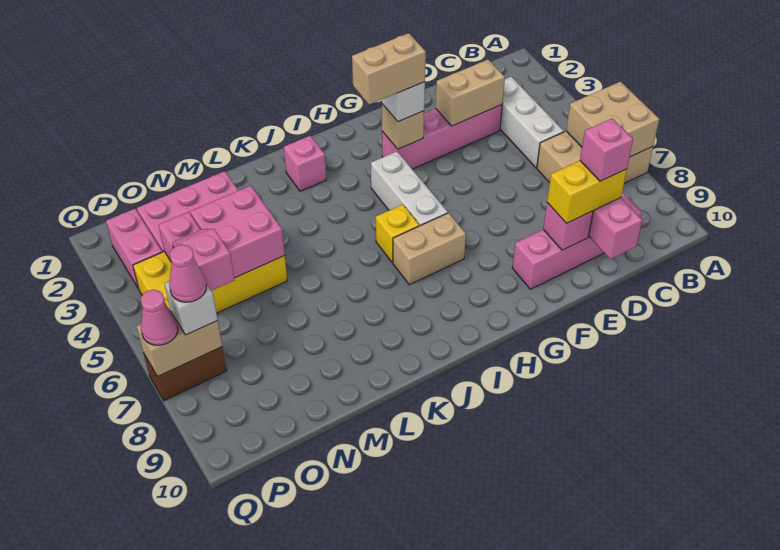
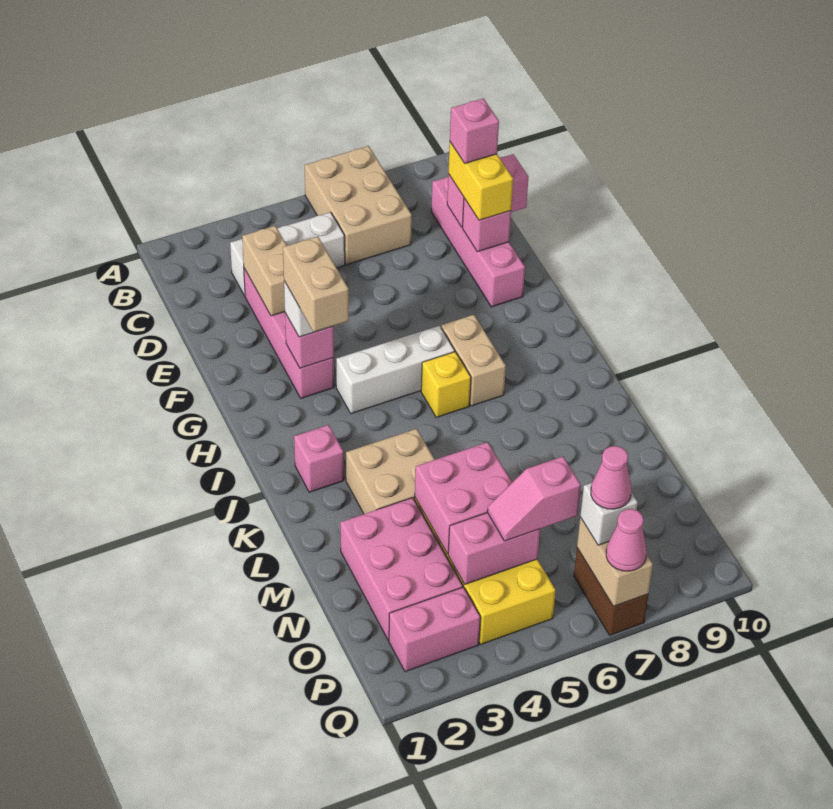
tan brick A6:B7 level 2 -> tan brick K3:L4 level 1
tan brick G3 level 2 -> pink brick G3 level 2

